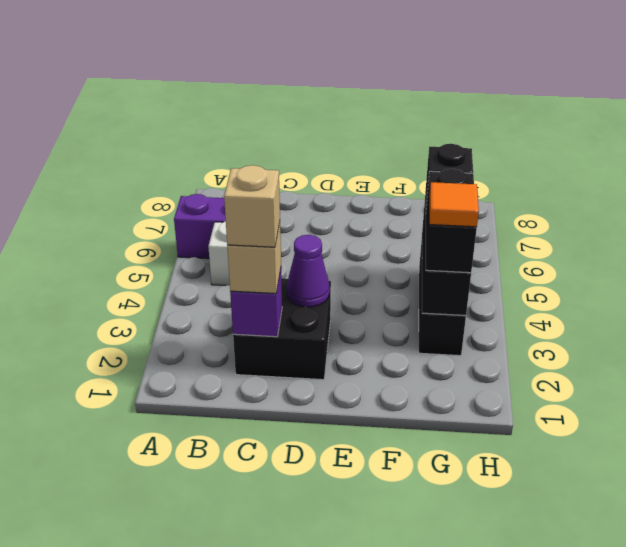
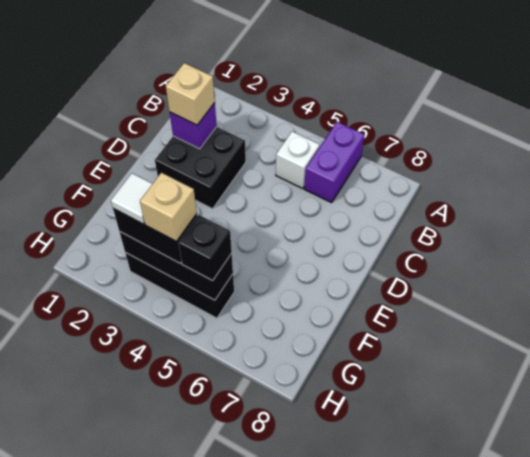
tan brick C2 level 4 -> tan brick G4 level 4
purple cone D3 level 2 -> none
orange tile G3 level 4 -> white tile G3 level 4

